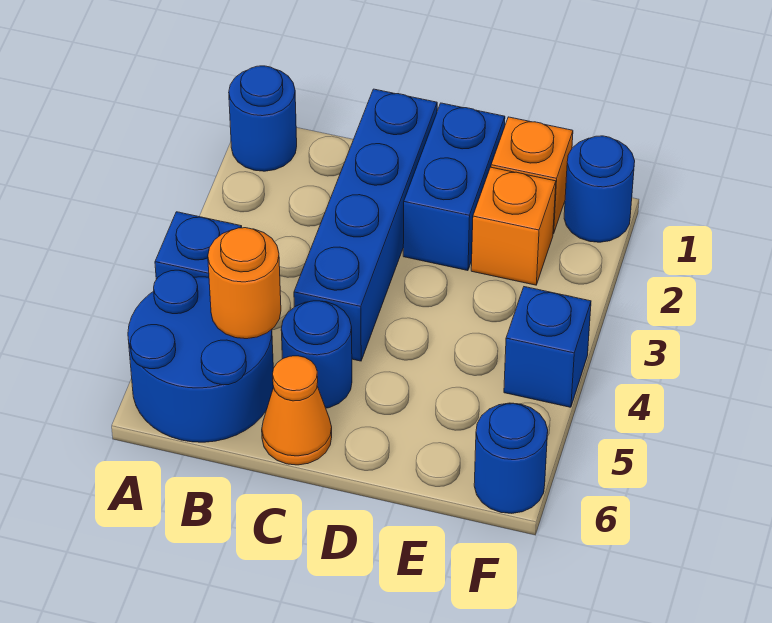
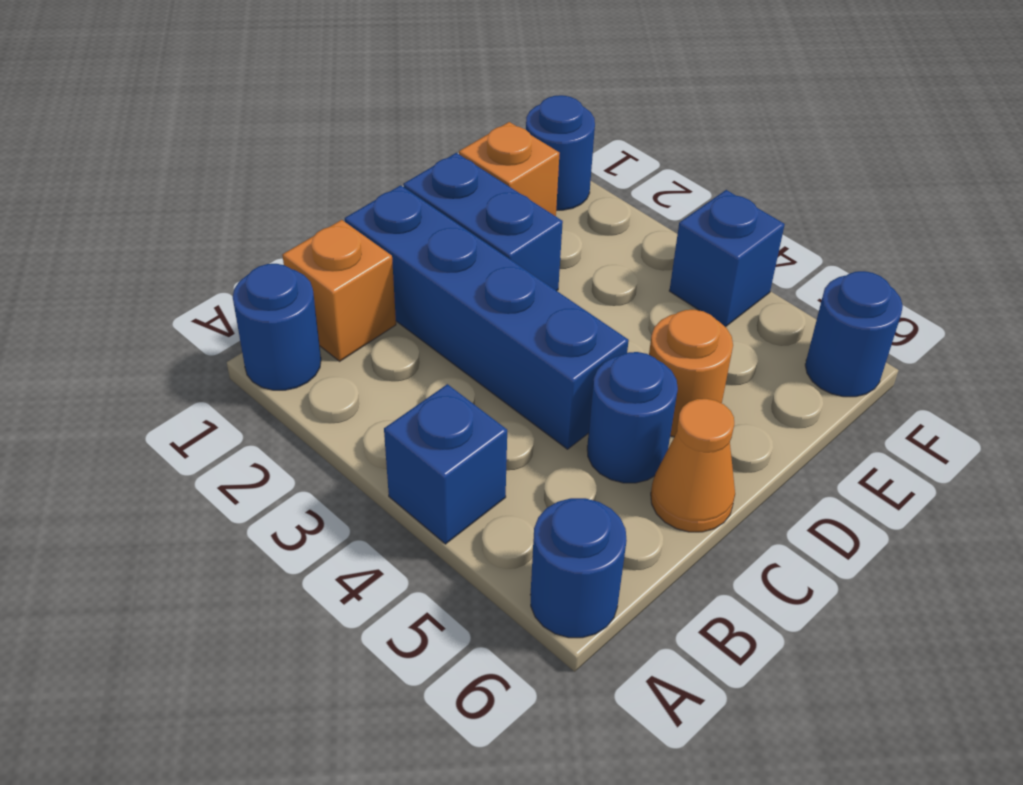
blue round brick A5:B6 level 1 -> blue round brick A6 level 1
orange round brick B5 level 2 -> orange round brick D5 level 1
orange brick E2 level 1 -> orange brick B1 level 1

